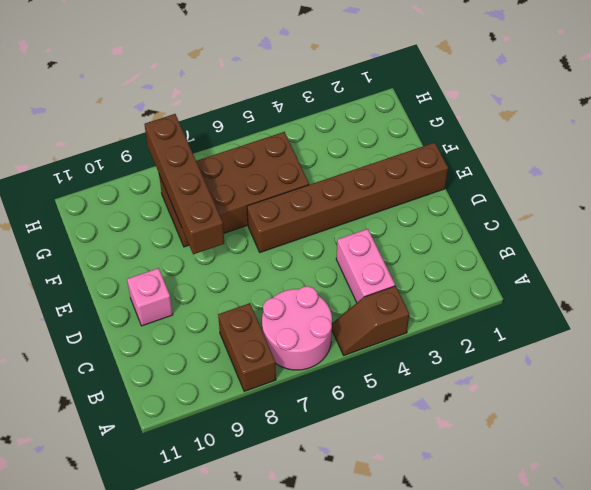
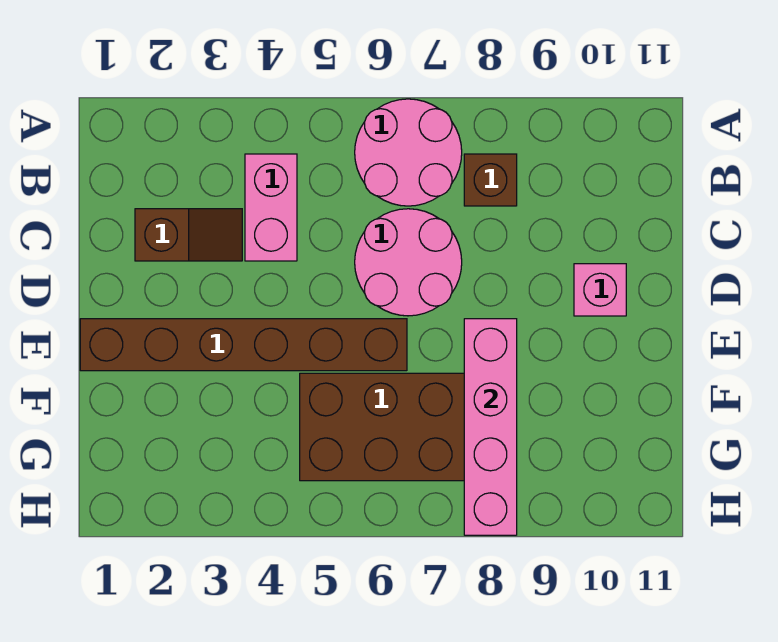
brown slope A4:A5 level 1 top 4 -> brown slope C2:C3 level 1 top 2
brown brick A8:B8 level 1 -> brown brick B8 level 1
none -> pink round brick C6:D7 level 1
brown brick E8:H8 level 2 -> pink brick E8:H8 level 2

